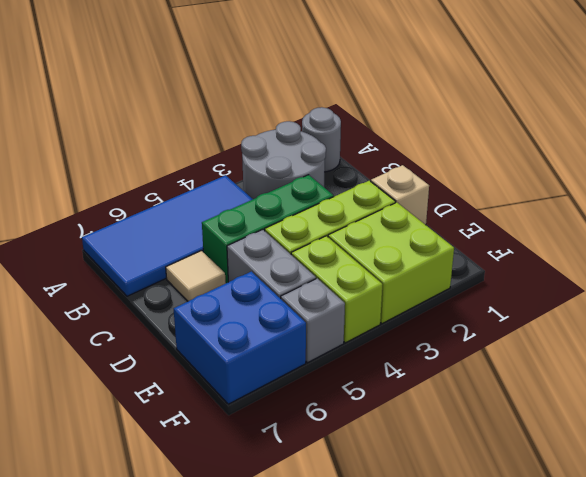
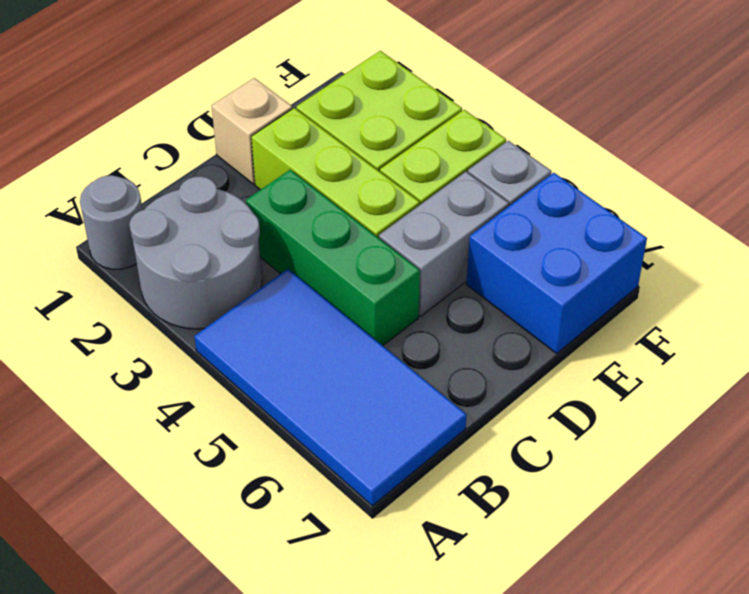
tan tile C6 level 1 -> none

